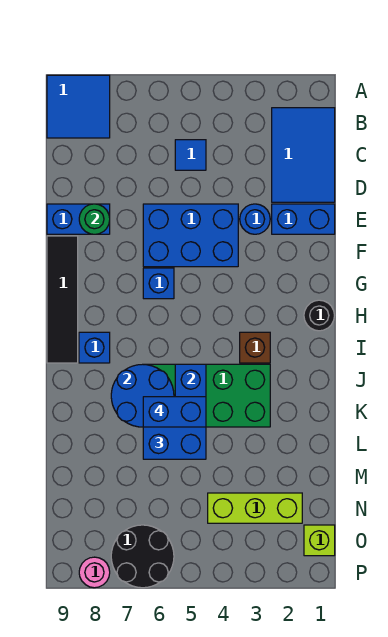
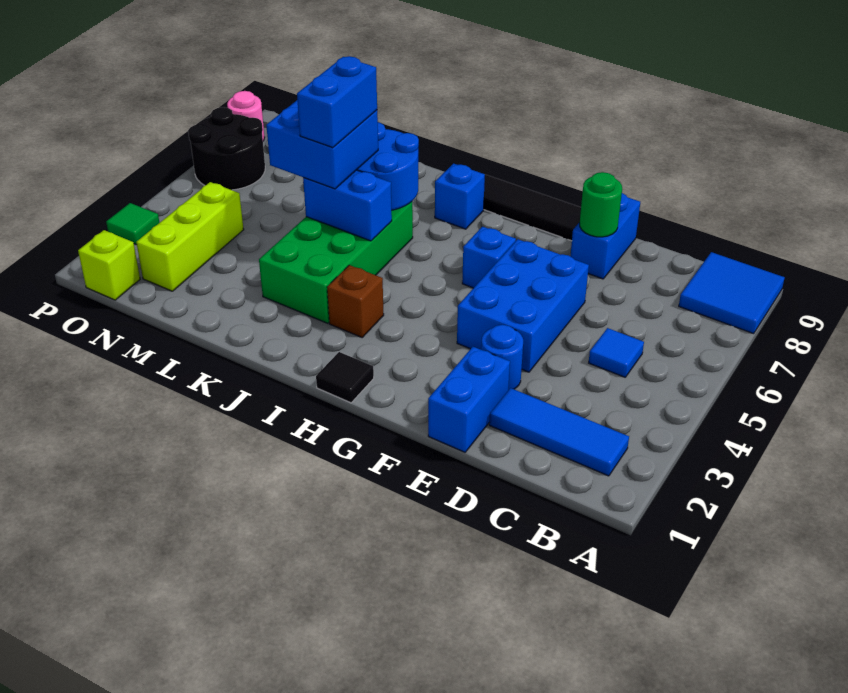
blue tile B1:D2 level 1 -> blue tile B2:D2 level 1
black round brick H1 level 1 -> black tile H1 level 1
none -> green tile P3 level 1

